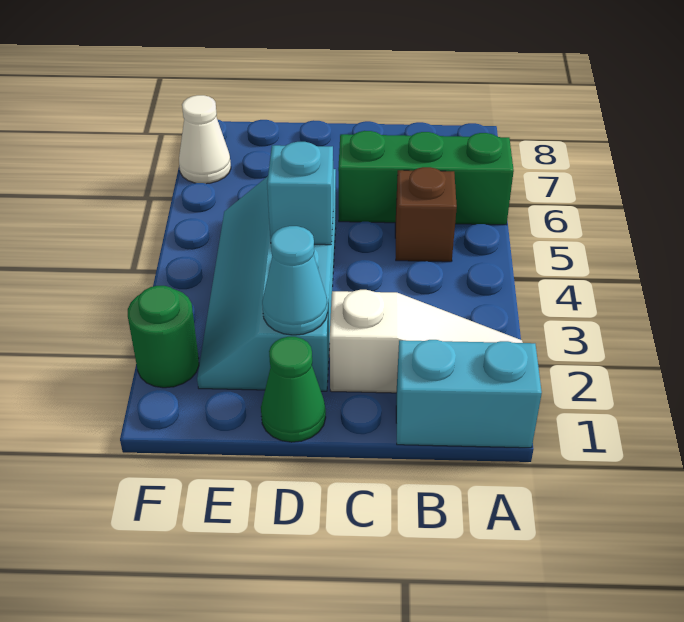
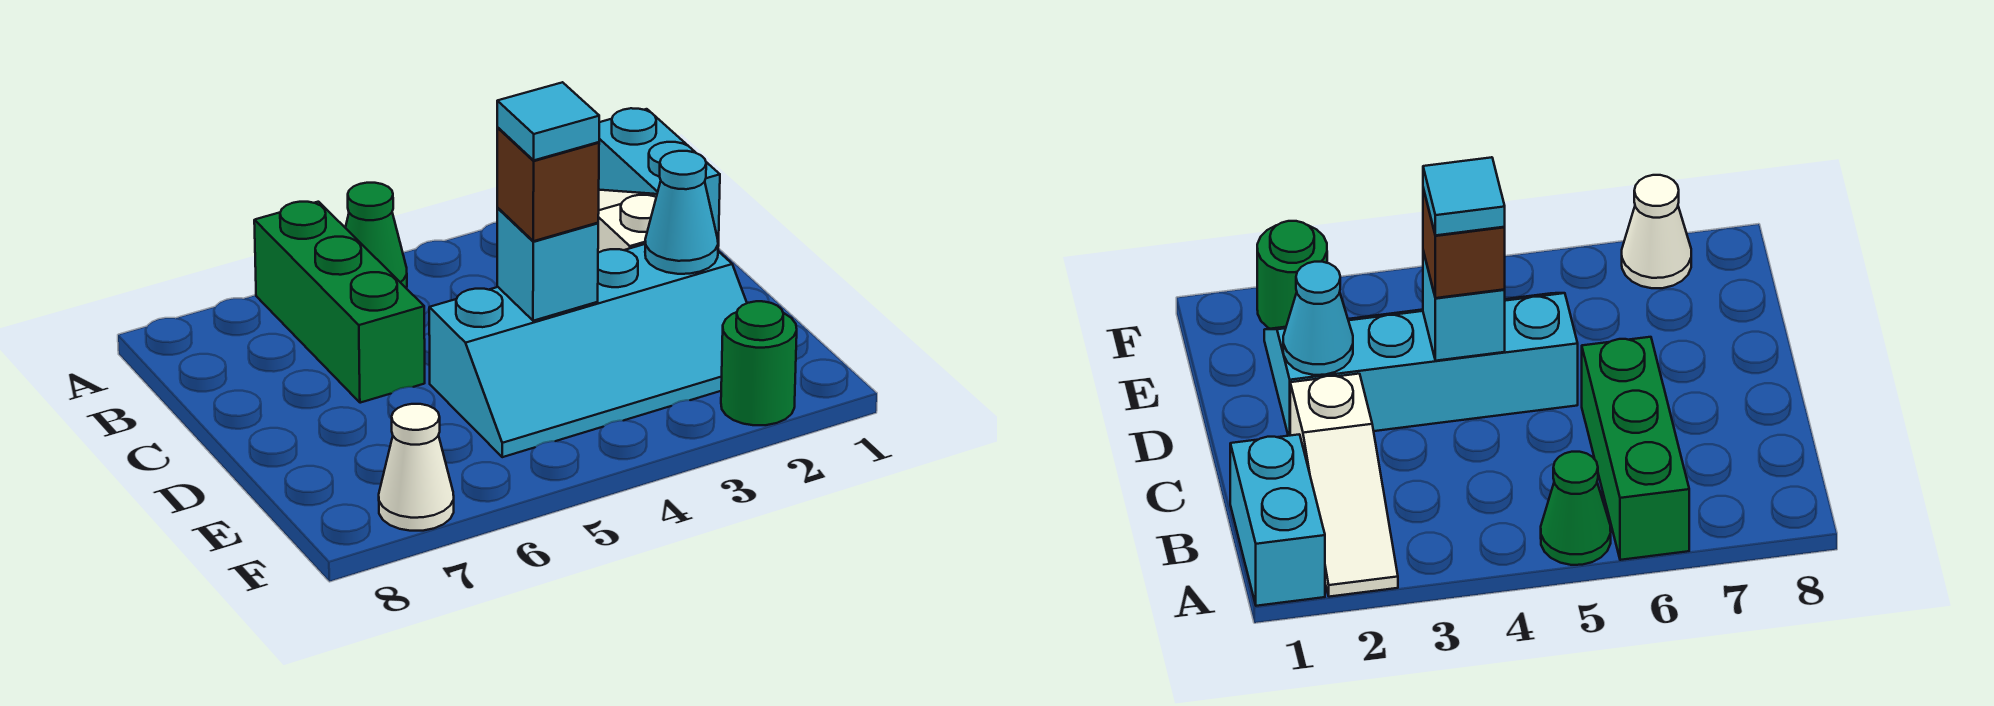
brown brick B5 level 1 -> brown brick D4 level 3
green cone D1 level 1 -> green cone A5 level 1
none -> cyan tile D4 level 4

